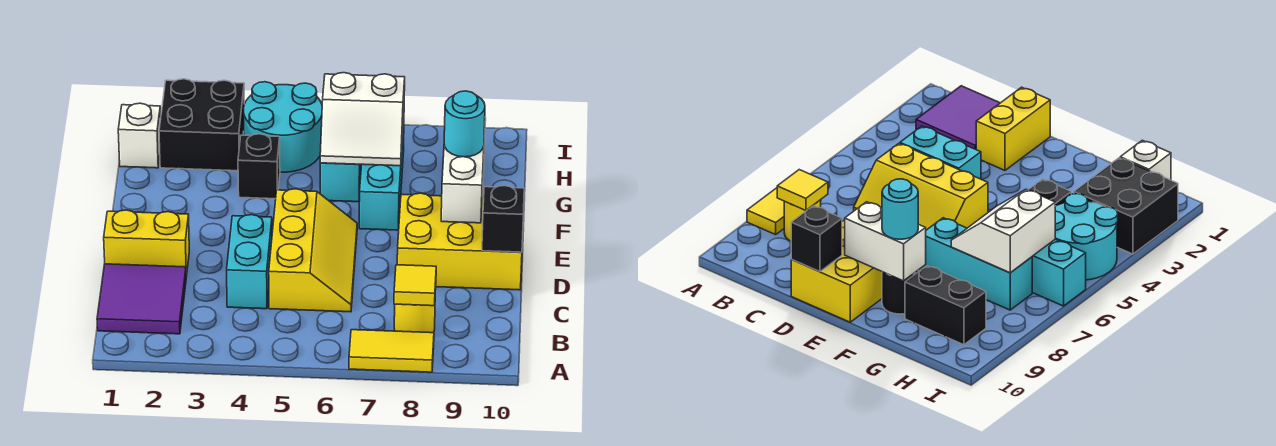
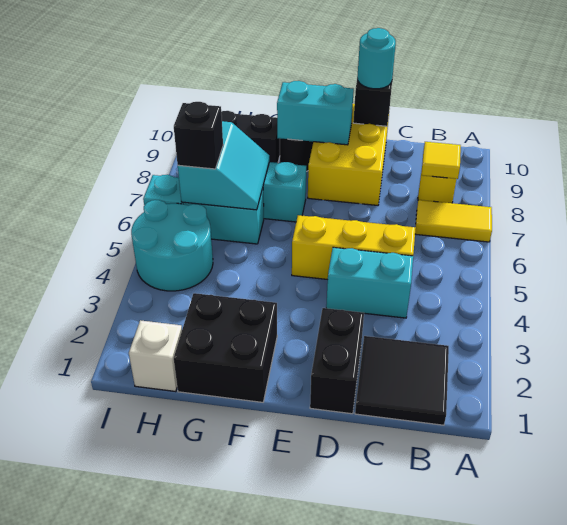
yellow tile A7:A8 level 1 -> yellow tile A7:B7 level 1
purple tile B1:C2 level 1 -> black tile B1:C2 level 1
yellow brick D1:D2 level 1 -> black brick D1:D2 level 1
white brick E9:F9 level 2 -> cyan brick E9:F9 level 2
cyan round brick F9 level 3 -> cyan round brick D10 level 3
black brick G4 level 1 -> black brick H6 level 3
white slope G6:H7 level 2 top H -> cyan slope G6:H7 level 2 top H
black brick H2:I3 level 1 -> black brick F1:G2 level 1

